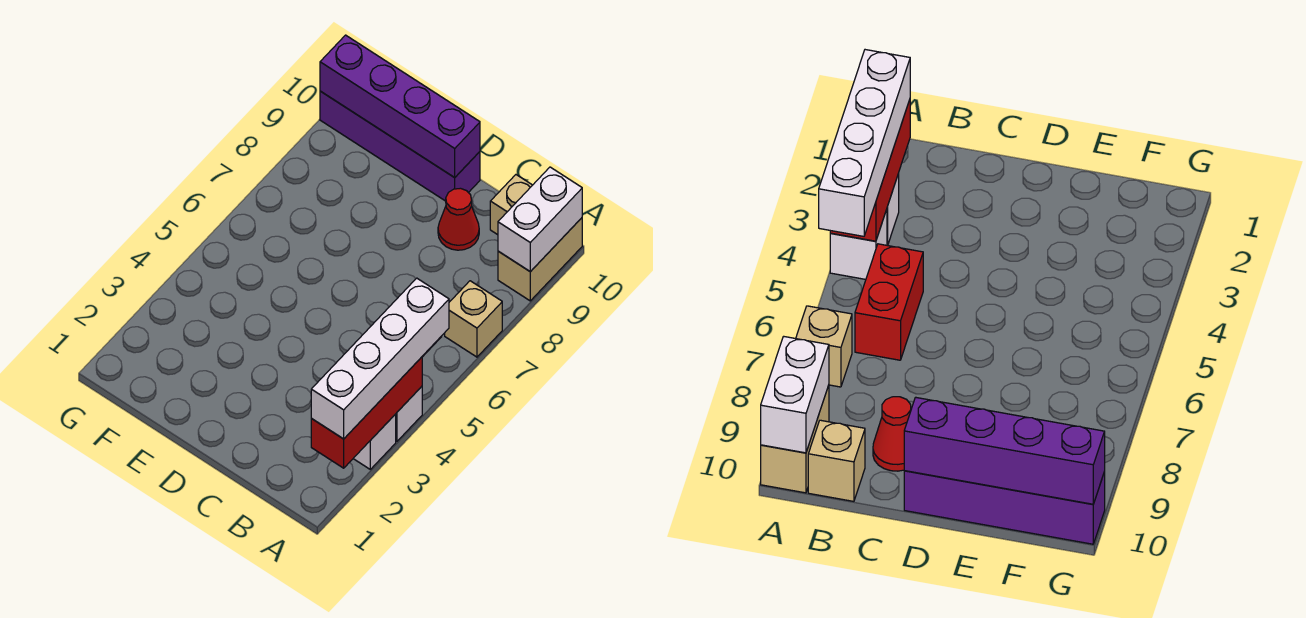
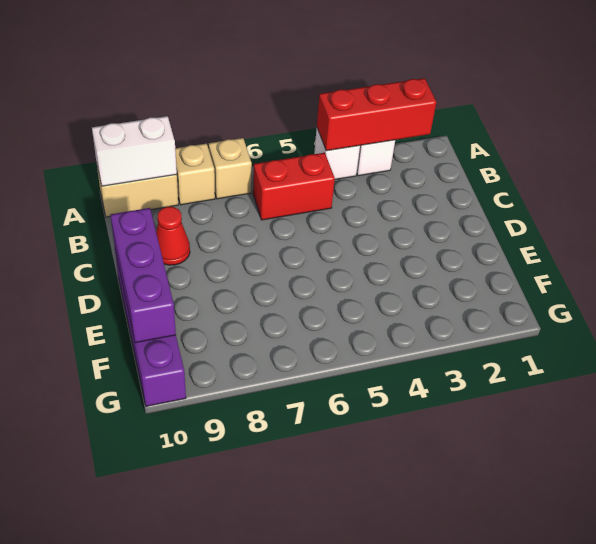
white brick A2:A5 level 3 -> none
tan brick B10 level 1 -> tan brick A8 level 1
purple brick D10:G10 level 2 -> purple brick D10:F10 level 2

